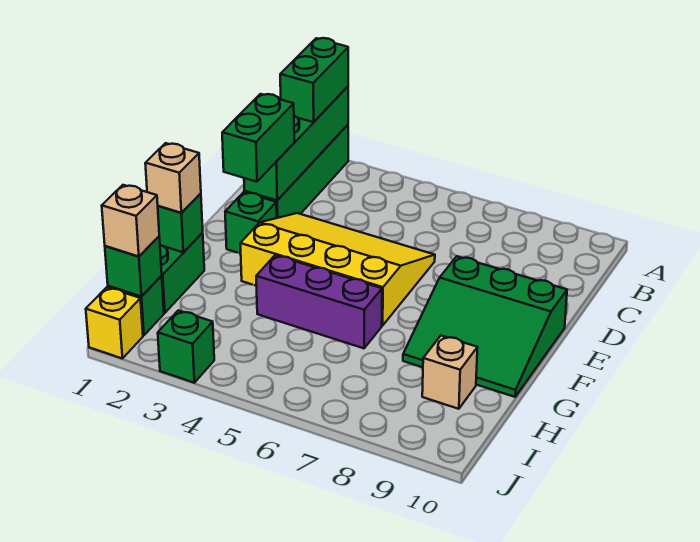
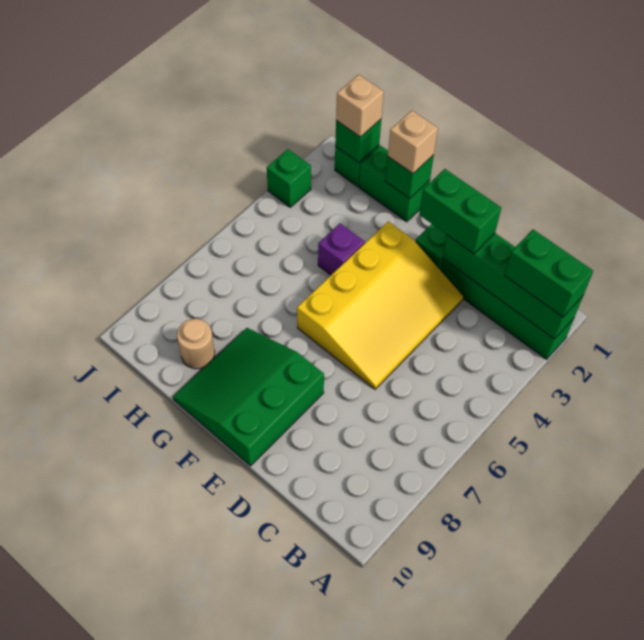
purple brick G4:G6 level 1 -> purple brick G4 level 1
tan brick H9 level 1 -> tan round brick H9 level 1
yellow brick J1 level 1 -> none

